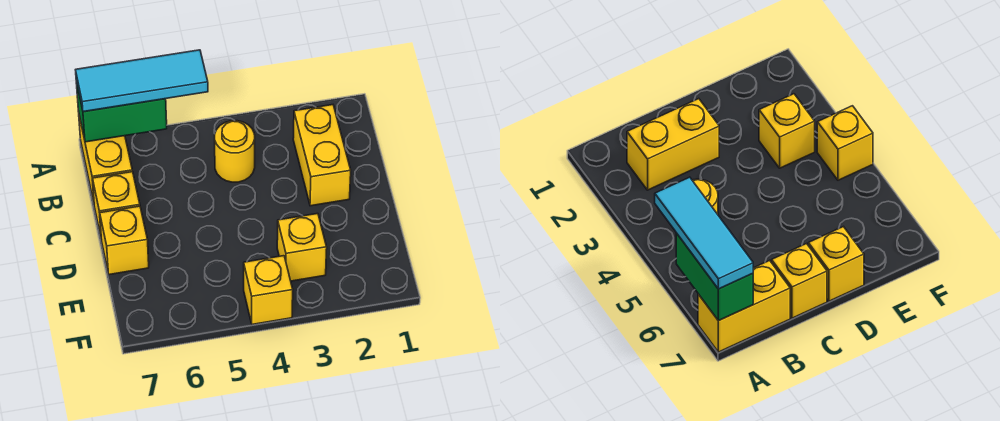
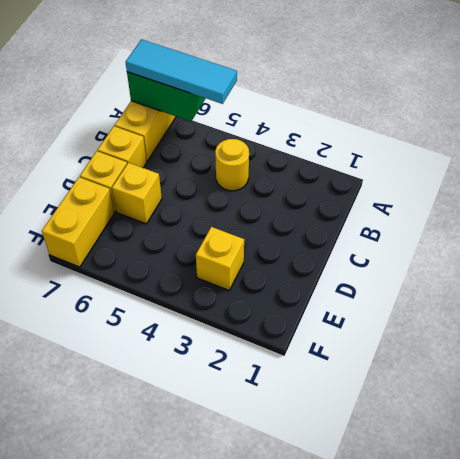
yellow brick B2:C2 level 1 -> yellow brick E7:F7 level 1
yellow brick F4 level 1 -> yellow brick D6 level 1

